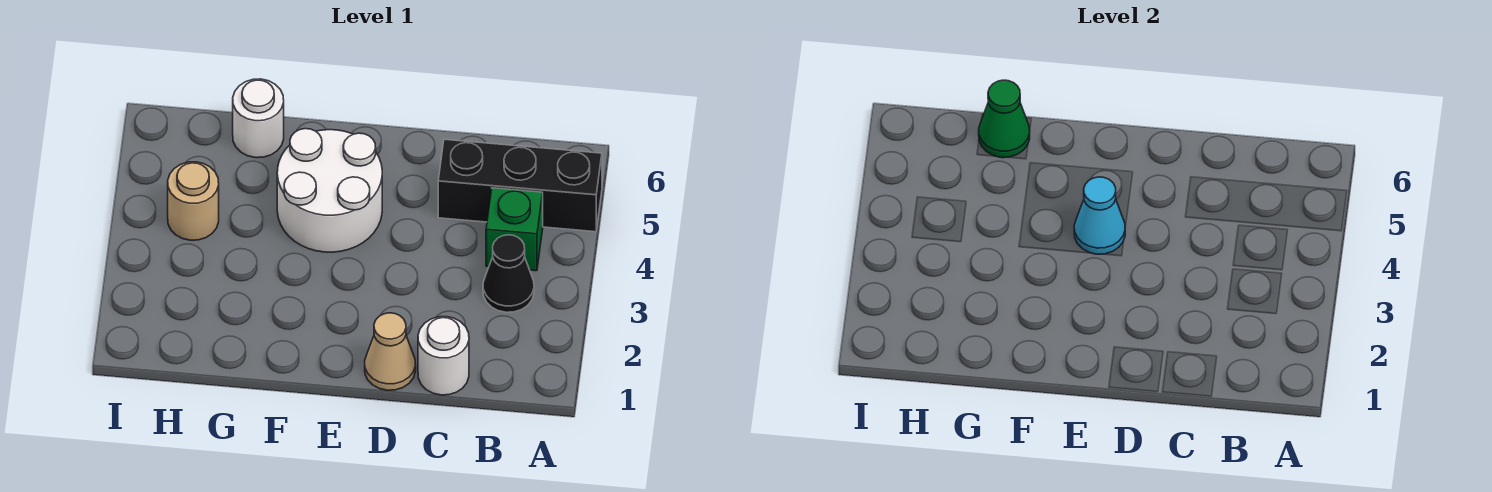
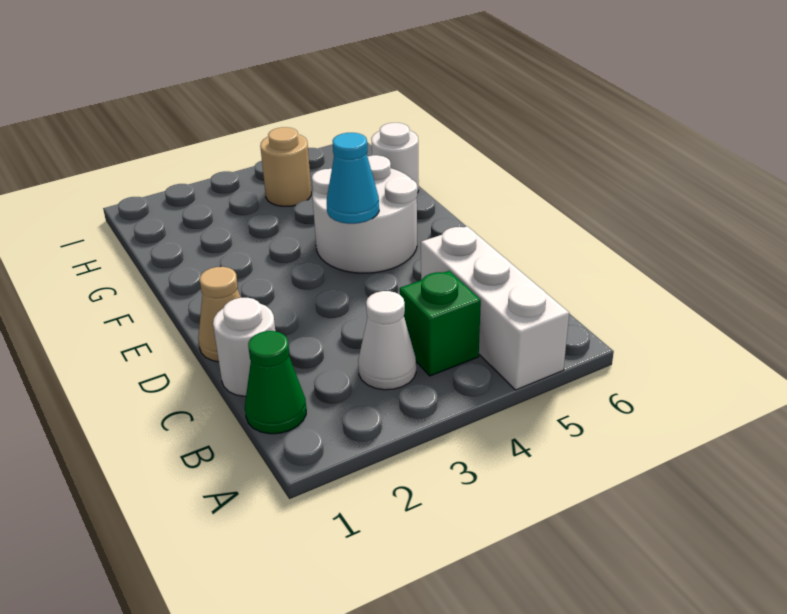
black brick A5:C5 level 1 -> white brick A5:C5 level 1
black cone B3 level 1 -> white cone B3 level 1
green cone G6 level 2 -> green cone B1 level 1

